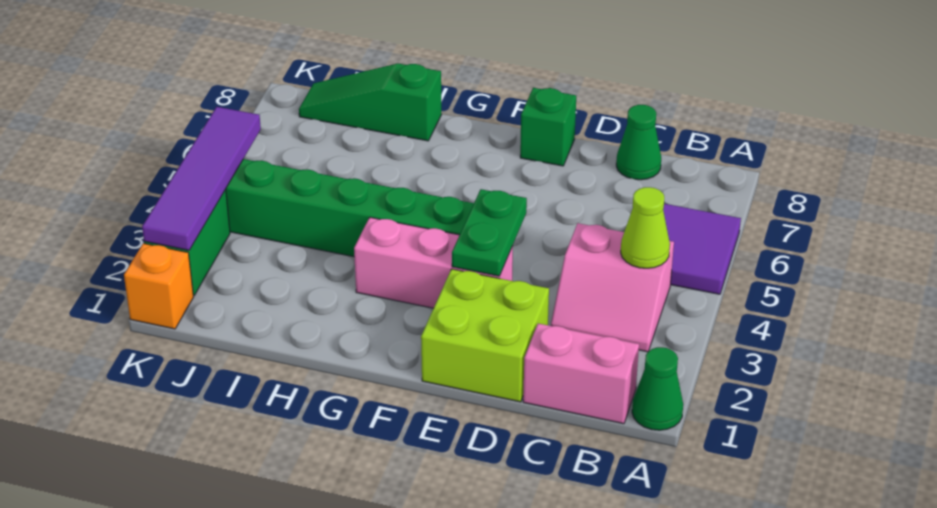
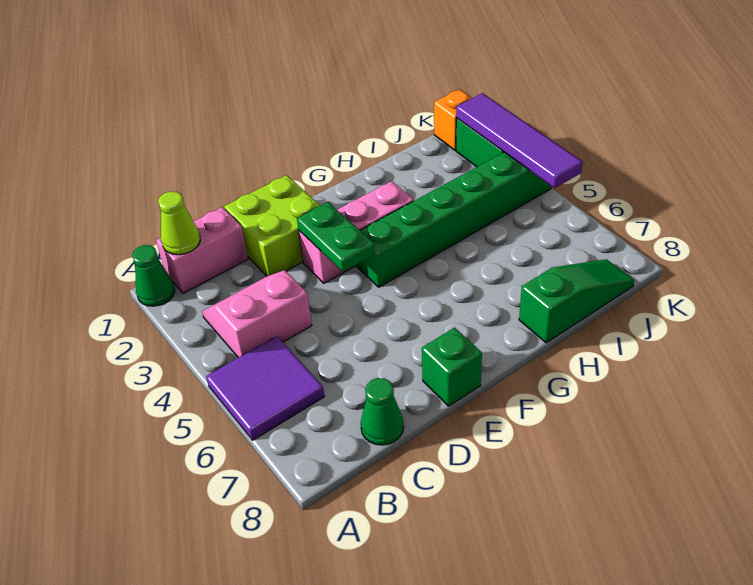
lime cone B4 level 2 -> lime cone B1 level 2

